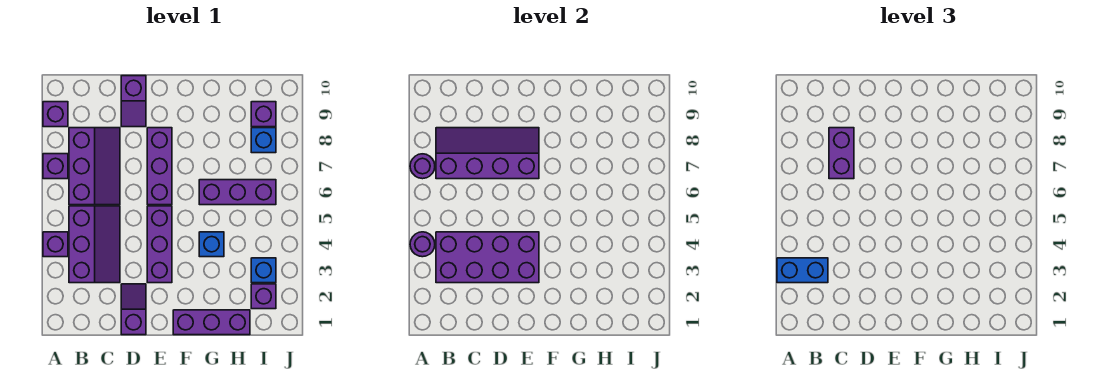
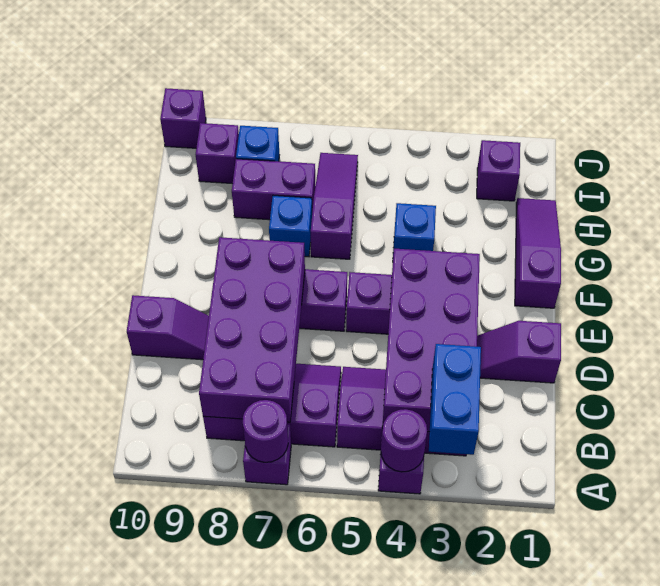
purple brick A9 level 1 -> purple brick J10 level 1
purple slope B7:E8 level 2 top 7 -> purple brick B7:E8 level 2
purple brick C7:C8 level 3 -> purple brick H7:H8 level 1
purple brick F1:H1 level 1 -> purple slope F1:H1 level 1 top F
purple brick G6:I6 level 1 -> purple slope G6:I6 level 1 top G
blue brick I3 level 1 -> blue brick G7 level 1

